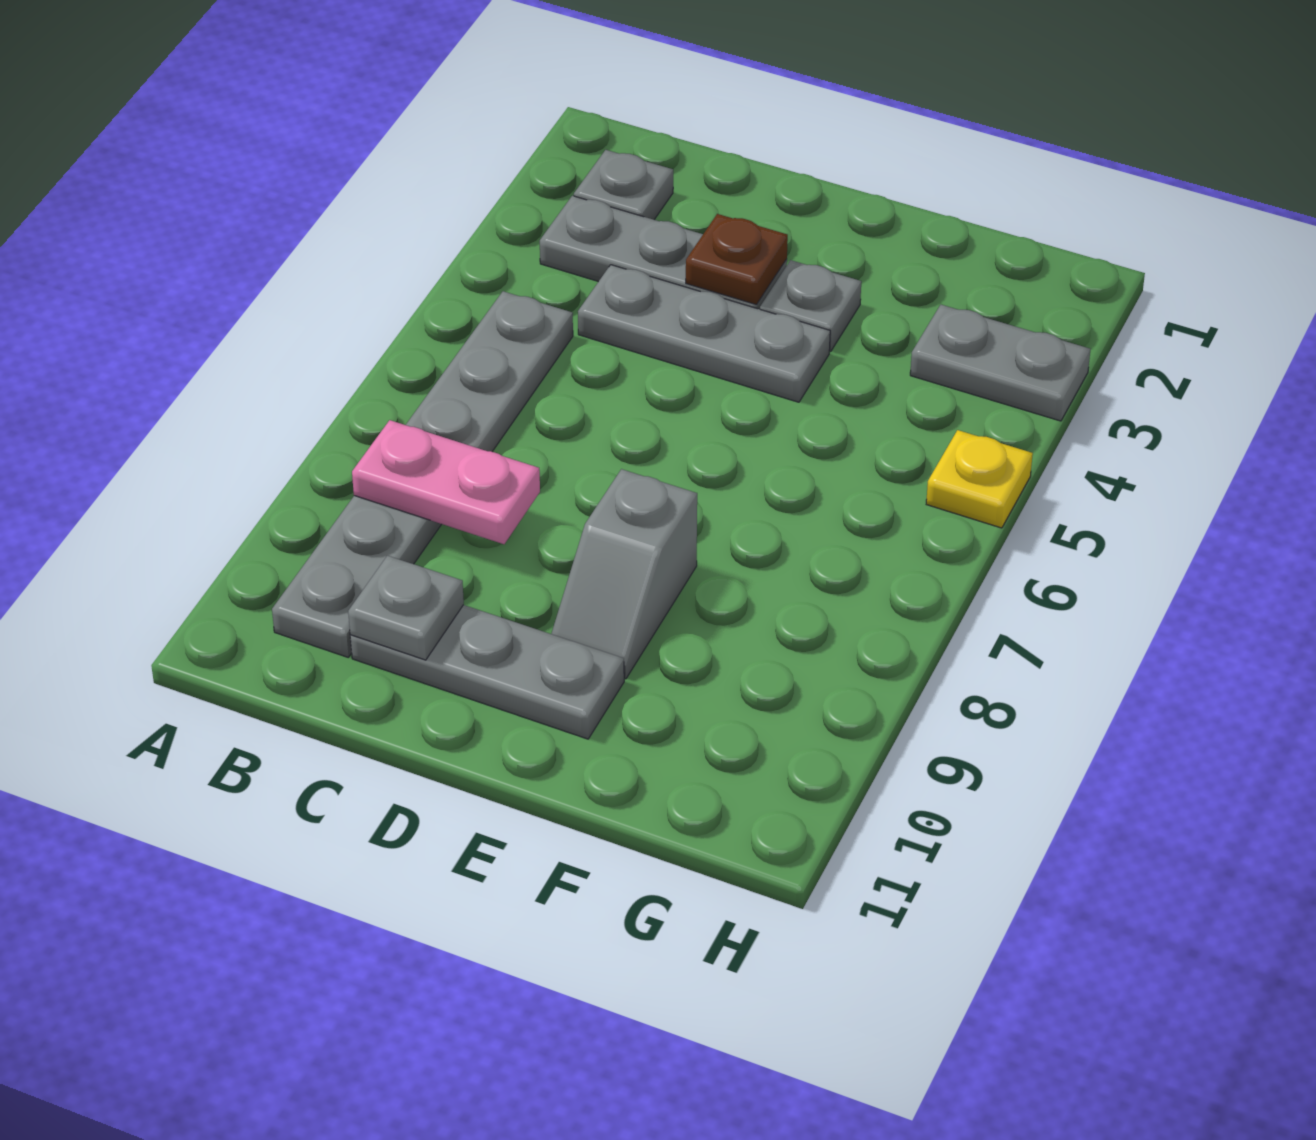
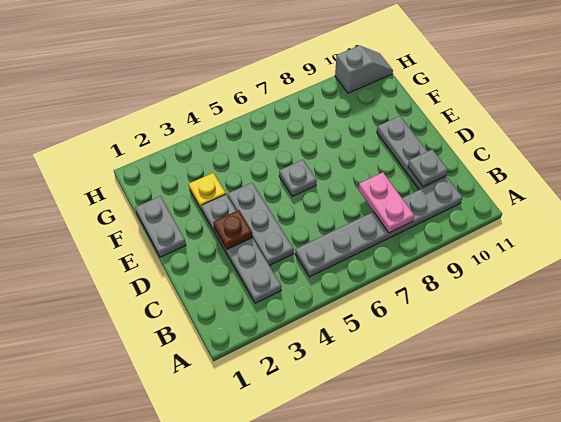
grey plate B2 level 1 -> grey plate E6 level 1
grey slope E8:E9 level 1 top 8 -> grey slope H10:H11 level 1 top 10
grey plate G3:H3 level 1 -> grey plate E1:F1 level 1
yellow plate H5 level 1 -> yellow plate F3 level 1

